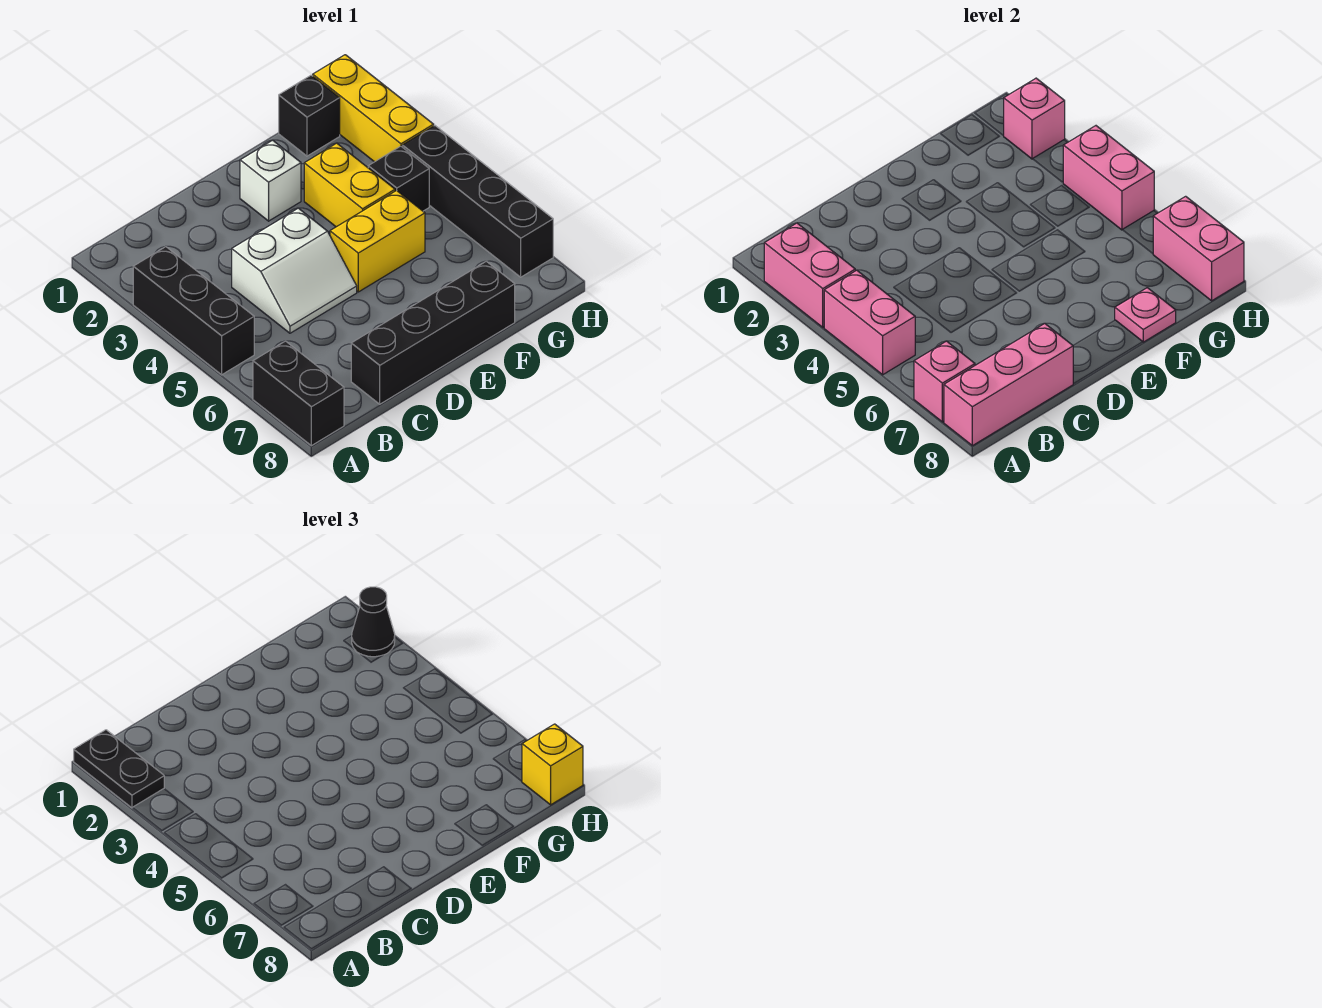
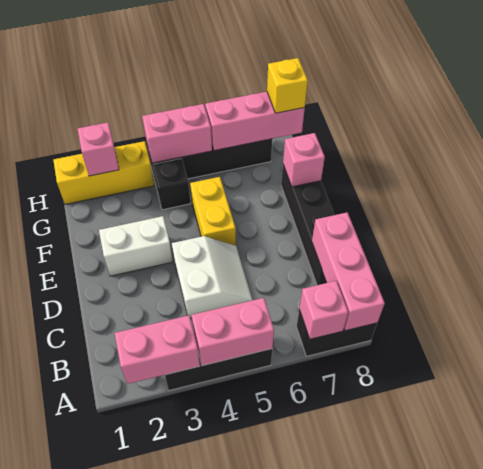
black plate A1:A2 level 3 -> none
white brick E2 level 1 -> white brick E2:E3 level 1
yellow brick F3:F4 level 1 -> none
pink plate F8 level 2 -> pink brick F8 level 2
black brick G1 level 1 -> none
black cone H2 level 3 -> none
pink brick H7:H8 level 2 -> pink brick H6:H8 level 2

